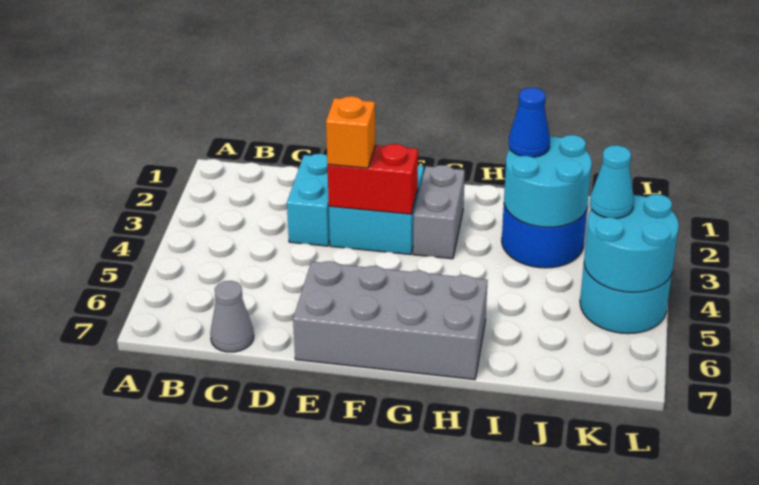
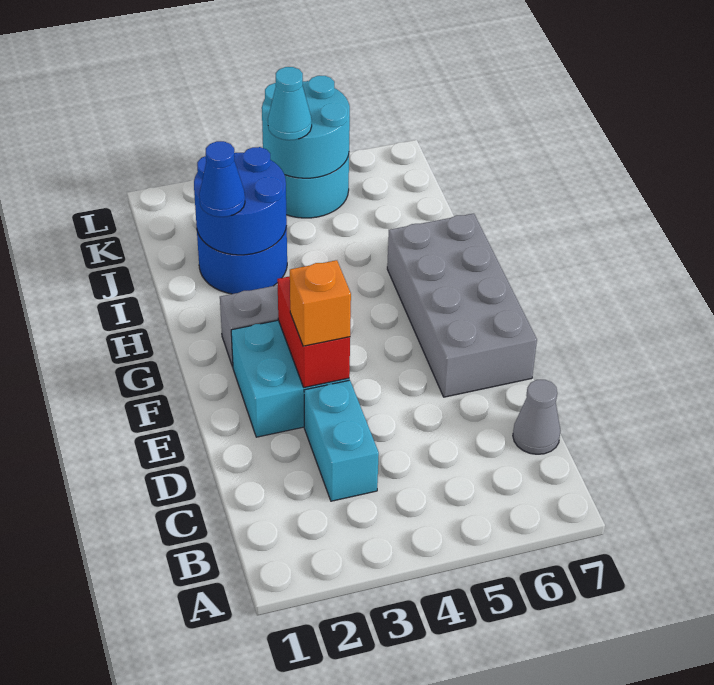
cyan brick D2:D3 level 1 -> cyan brick C3:D3 level 1
cyan round brick I2:J3 level 2 -> blue round brick I2:J3 level 2

